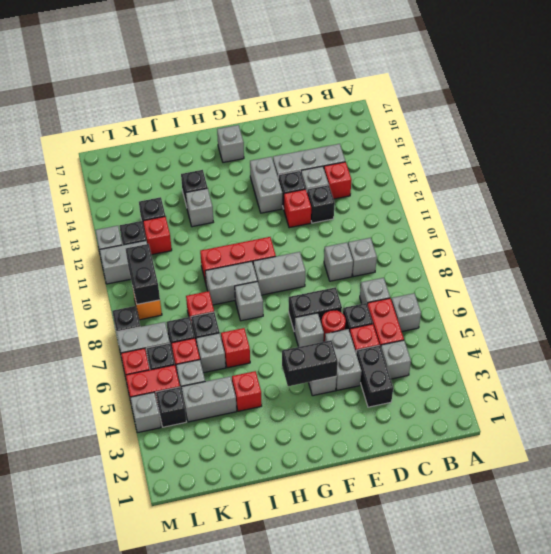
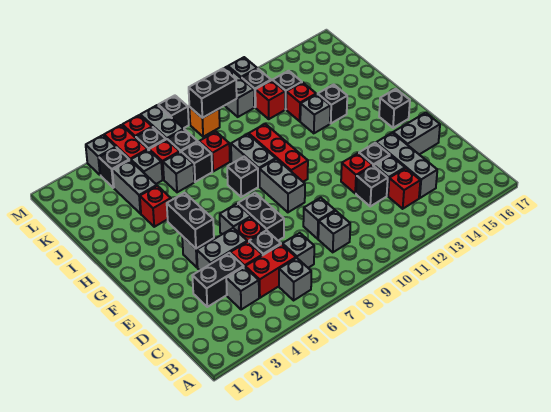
grey brick F13:F14 level 1 -> grey brick E15:E16 level 1
grey brick G16 level 1 -> black brick G16 level 1
grey brick H8 level 1 -> black brick H8 level 1
red brick I6 level 1 -> red brick J13 level 1

